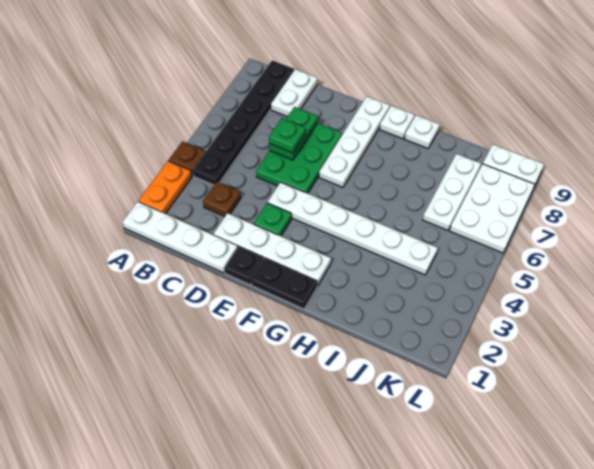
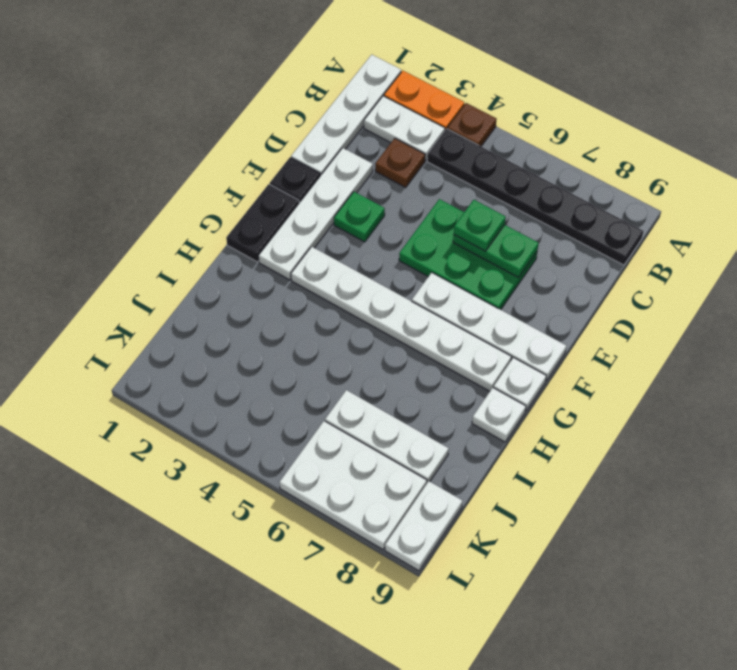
white plate C8:C9 level 1 -> white plate B2:B3 level 1
white plate E4:J4 level 1 -> white plate G3:G8 level 1

